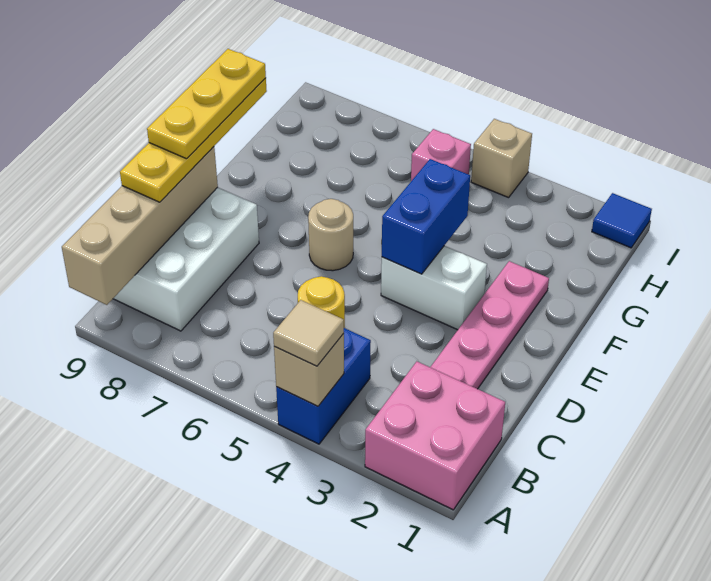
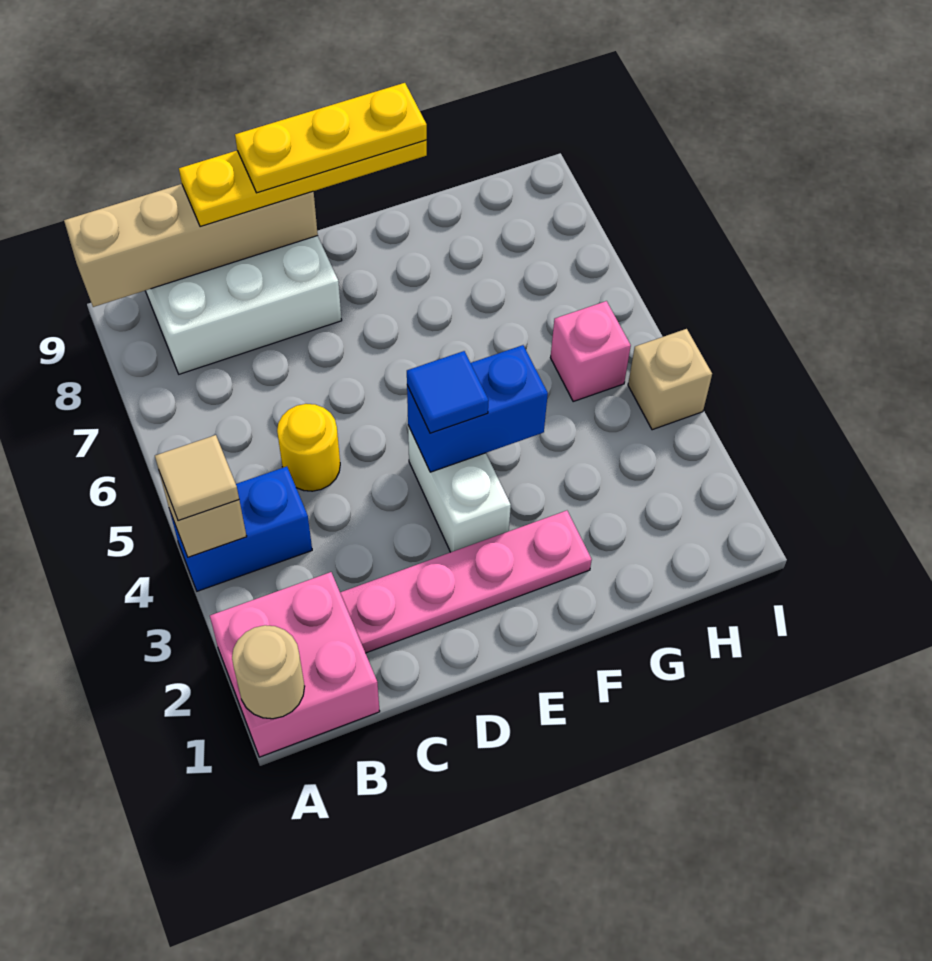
tan round brick E6 level 1 -> tan round brick A1 level 2
blue tile I1 level 1 -> blue tile E4 level 3

